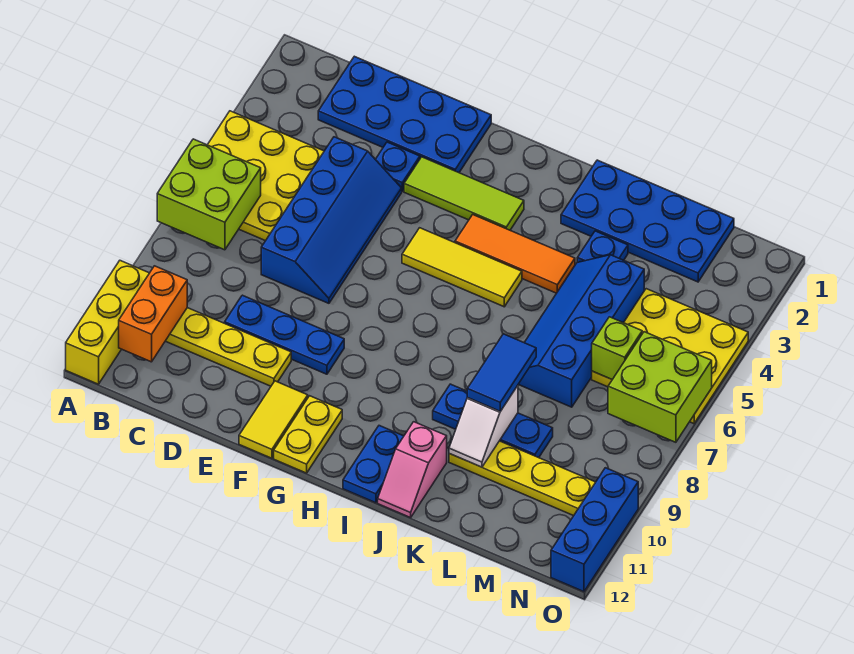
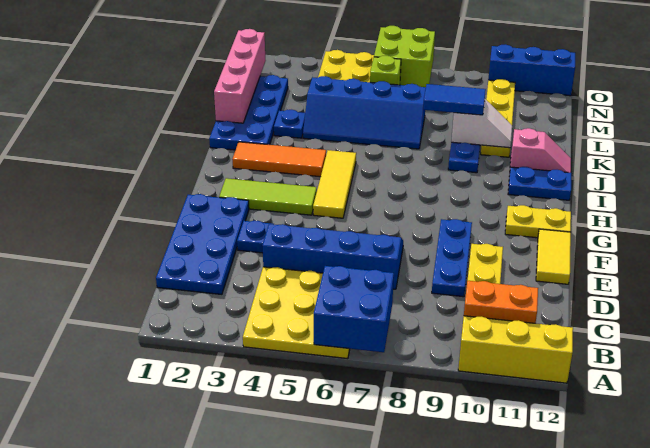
lime brick A6:B7 level 2 -> blue brick A6:B7 level 2
lime tile F3:H3 level 1 -> lime tile G2:G4 level 1
yellow tile F11:F12 level 1 -> yellow tile E12:F12 level 1
orange tile H4:J4 level 1 -> orange tile I2:I4 level 1
none -> pink brick K1:N1 level 2

